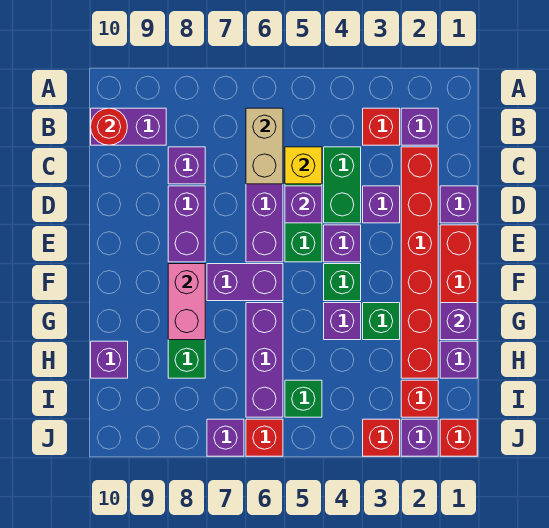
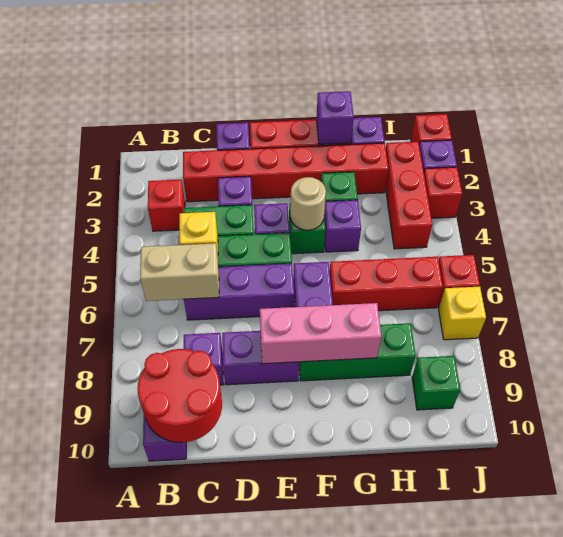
purple brick B2 level 1 -> none
red round brick B10 level 2 -> red round brick B9:C10 level 2
purple brick D5 level 2 -> none
none -> tan round brick F4 level 2
pink brick F8:G8 level 2 -> pink brick E8:G8 level 2
purple brick G6:I6 level 1 -> red brick G6:I6 level 1
purple brick H10 level 1 -> none
red brick I2 level 1 -> red brick I2:I4 level 1
green brick I5 level 1 -> green brick I9 level 1
purple brick J7 level 1 -> yellow brick J7 level 1

